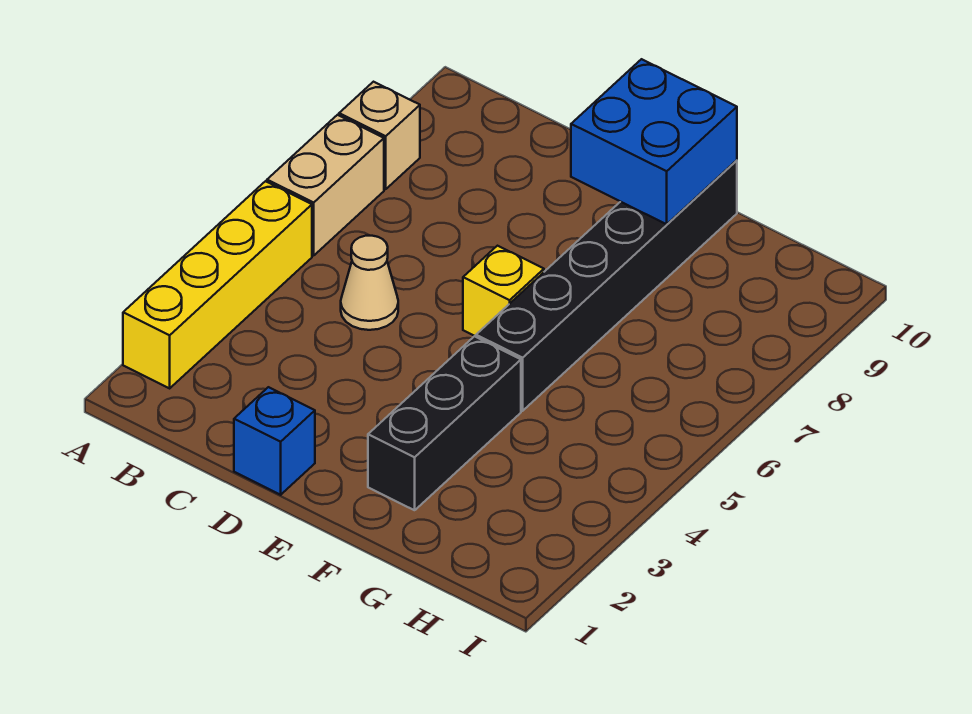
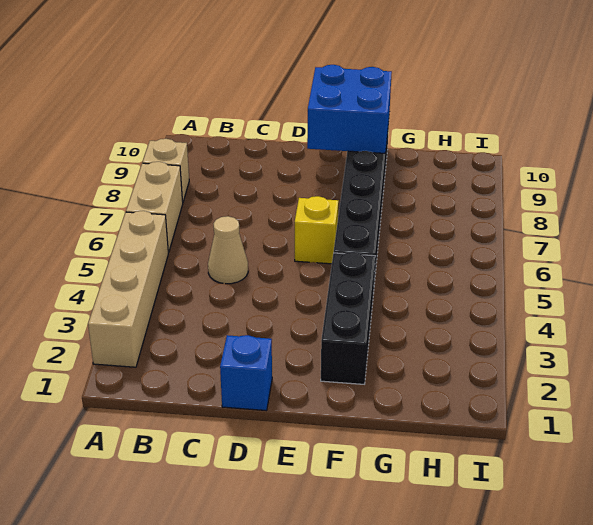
yellow brick A2:A5 level 1 -> tan brick A2:A5 level 1

